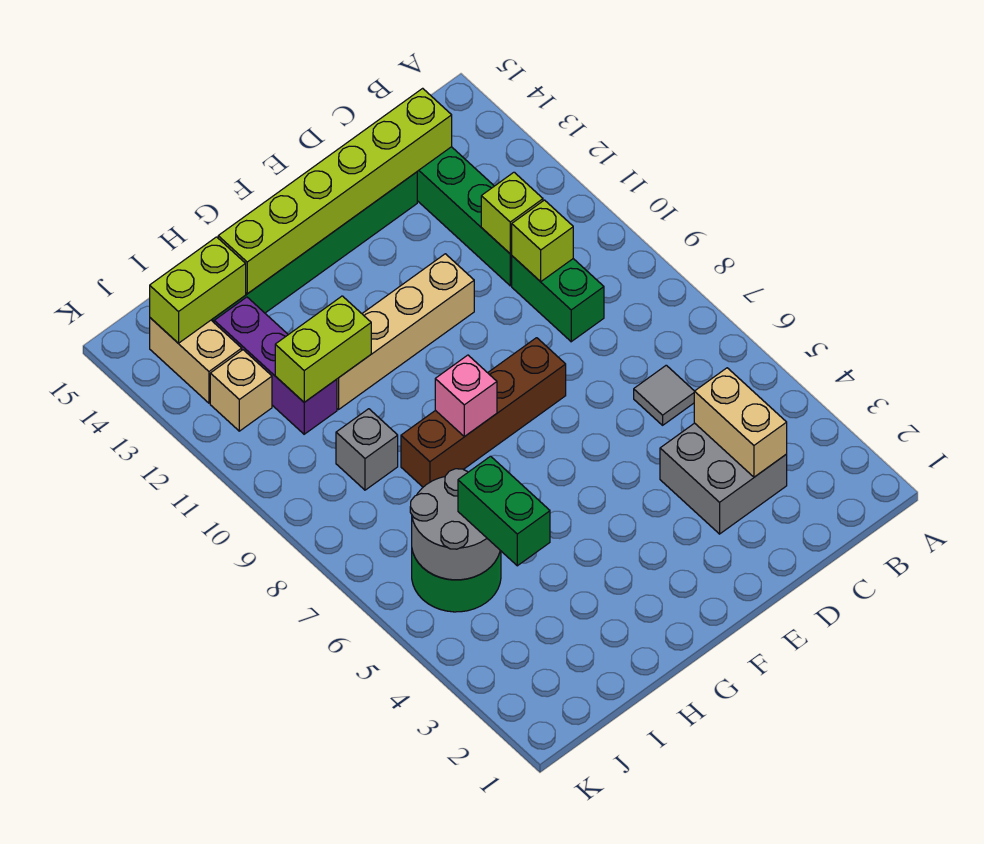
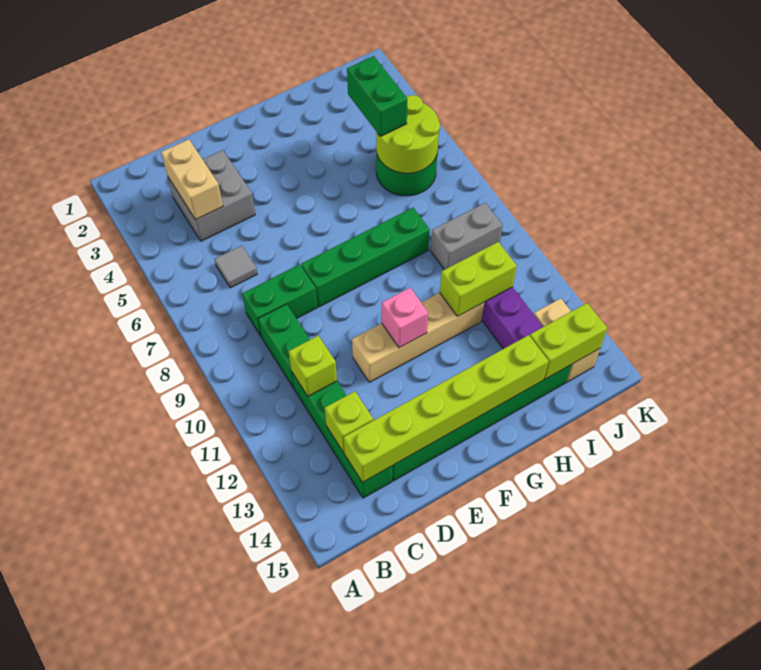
none -> green brick C8:D8 level 1
lime brick C10 level 2 -> lime brick C13 level 2
brown brick E8:H8 level 1 -> green brick E8:H8 level 1
pink brick G8 level 2 -> pink brick F11 level 2
grey round brick I5:J6 level 2 -> lime round brick I5:J6 level 2
grey brick I9 level 1 -> grey brick I9:J9 level 1
tan brick J12 level 1 -> none

